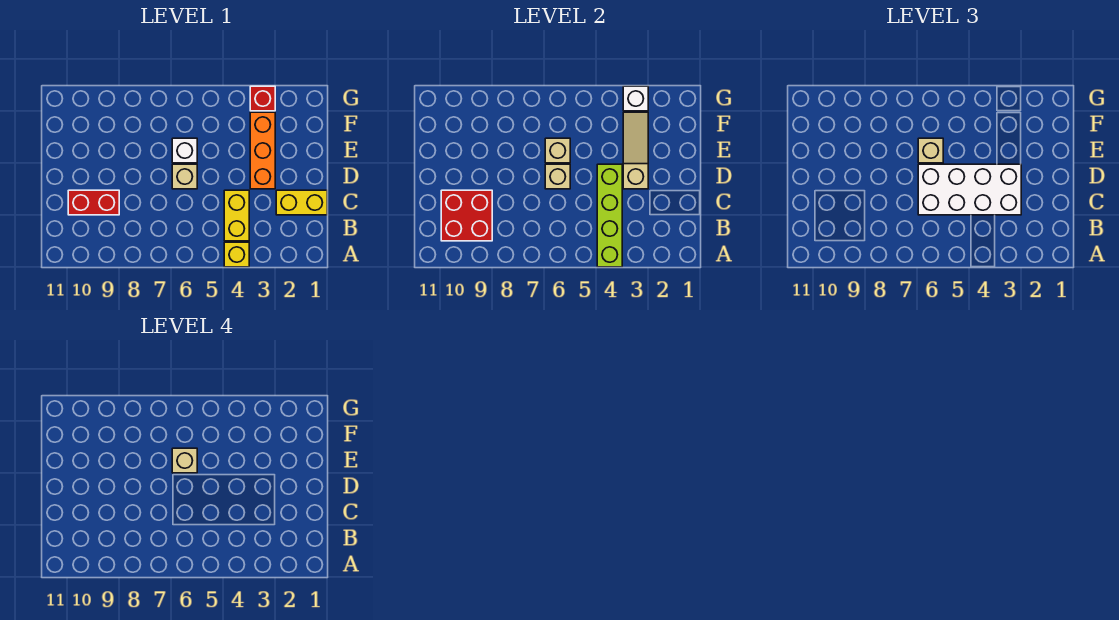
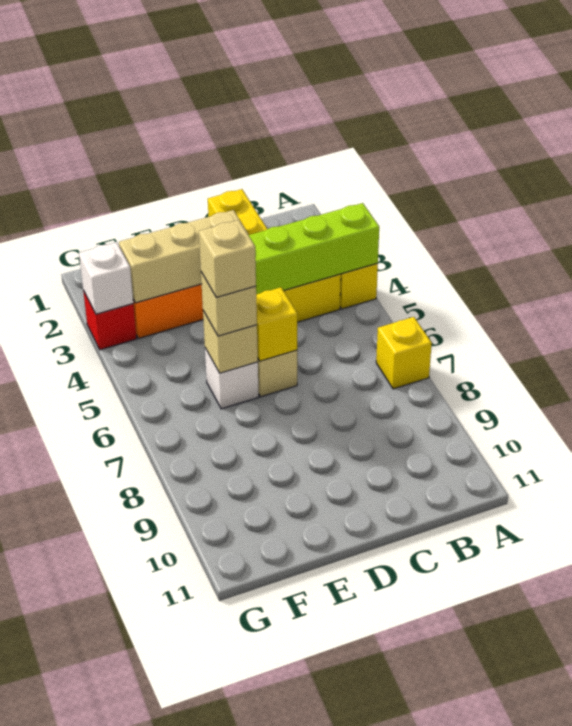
none -> yellow brick A7 level 1
red brick B9:C10 level 2 -> none
white brick C3:D6 level 3 -> none
red brick C9:C10 level 1 -> none
tan slope D3:F3 level 2 top D -> tan brick D3:F3 level 2
tan brick D6 level 2 -> yellow brick D6 level 2

